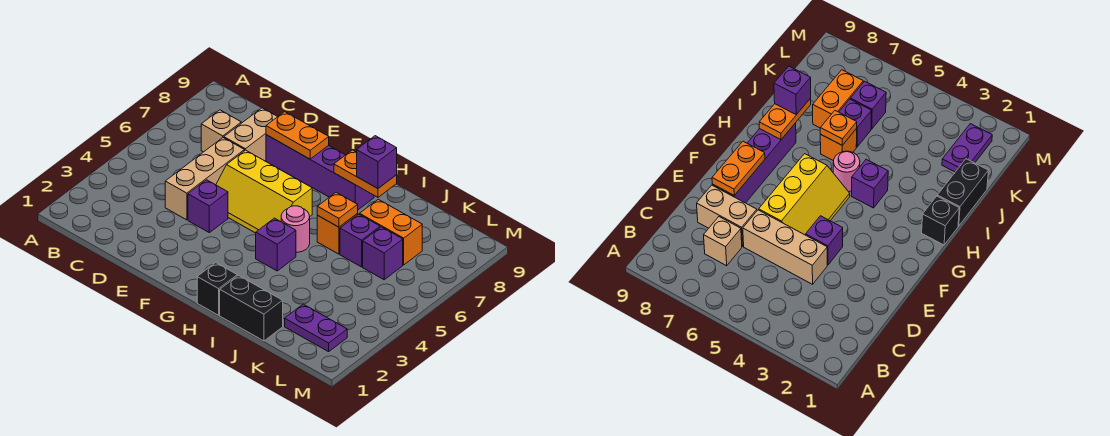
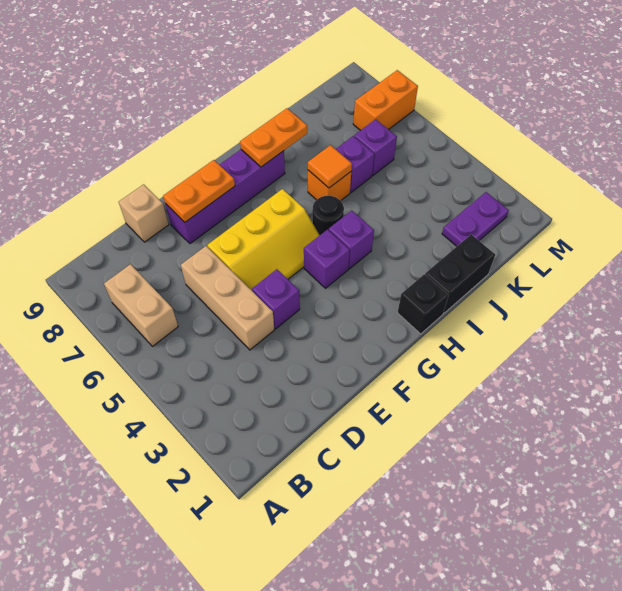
tan brick C7 level 1 -> tan brick D9 level 1
tan brick D7:D8 level 1 -> tan brick B6:B7 level 1
pink round brick H5 level 1 -> black round brick H5 level 1
orange plate I6 level 2 -> orange tile I6 level 2
purple brick I8 level 3 -> purple brick G4 level 1
orange brick J7:K7 level 1 -> orange brick L7:M7 level 1

